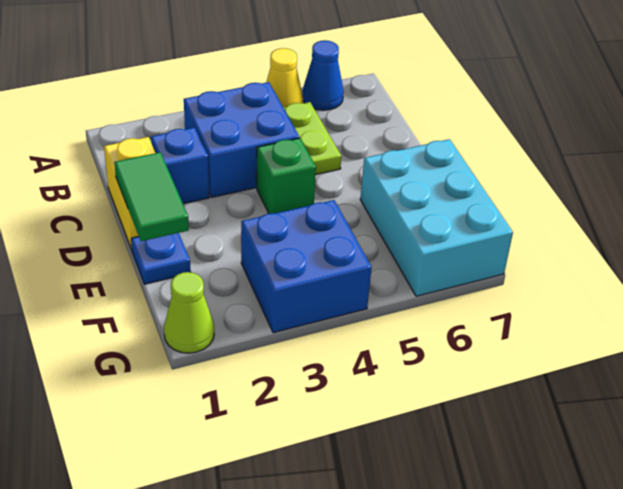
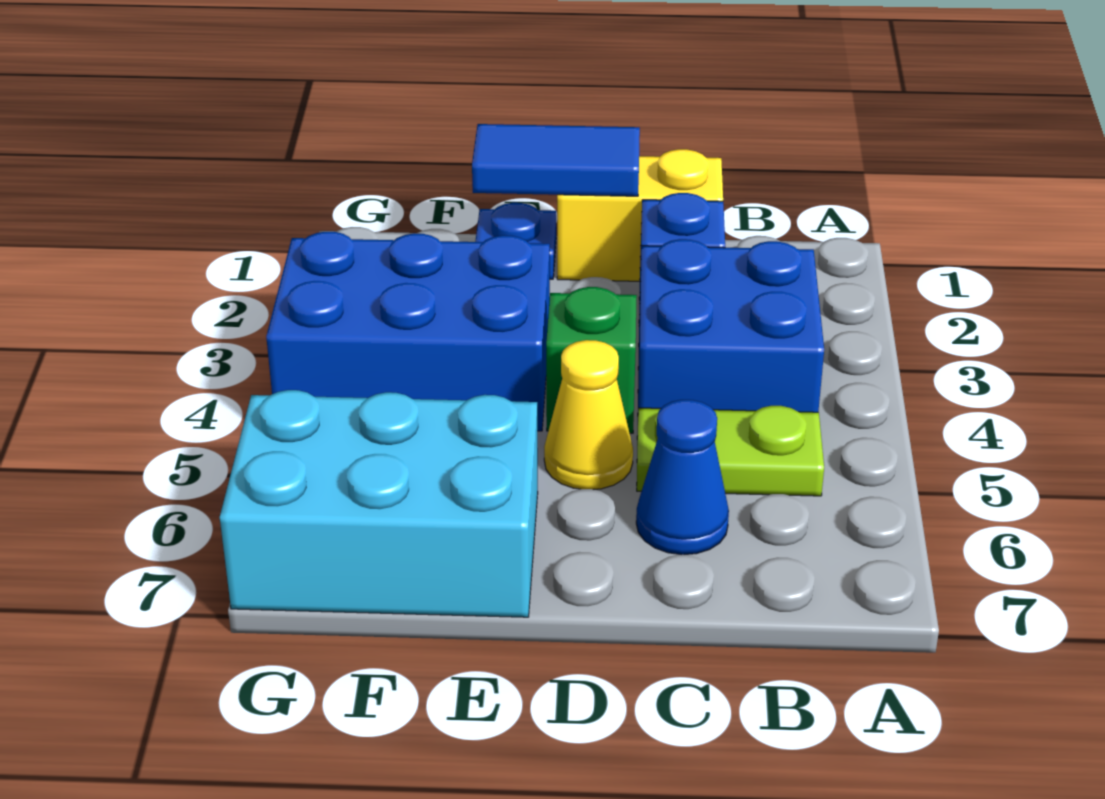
yellow cone A5 level 1 -> yellow cone D5 level 1
blue cone A6 level 1 -> blue cone C6 level 1
green tile D1:E1 level 2 -> blue tile D1:E1 level 2
blue brick F3:G4 level 1 -> blue brick E3:G4 level 1
lime cone G1 level 1 -> none

